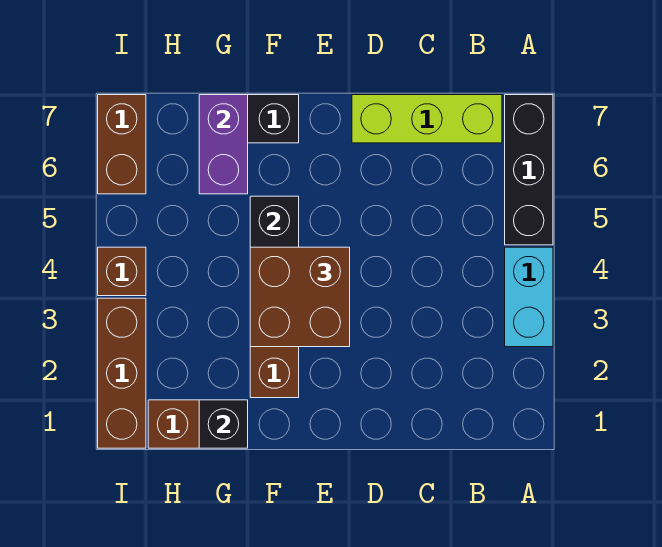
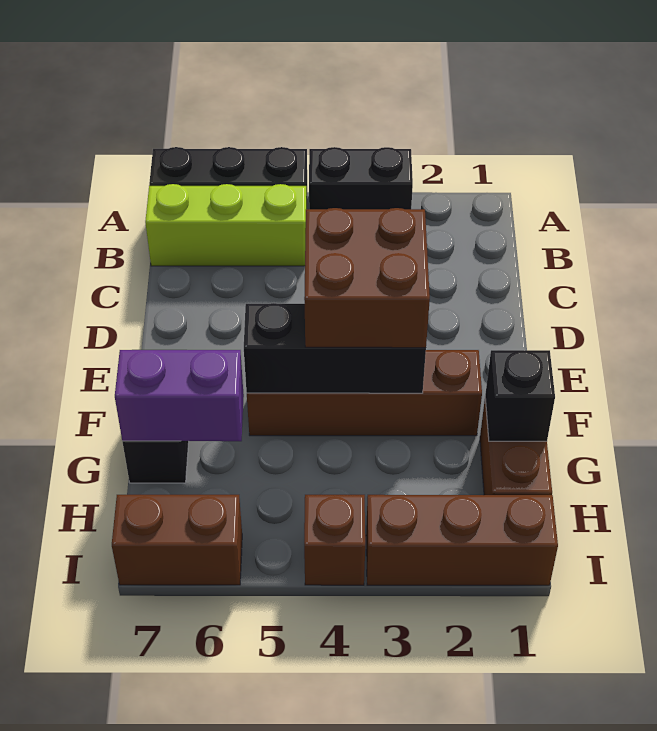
cyan brick A3:A4 level 1 -> black brick A3:A4 level 1
lime brick B7:D7 level 1 -> lime brick B5:B7 level 1

